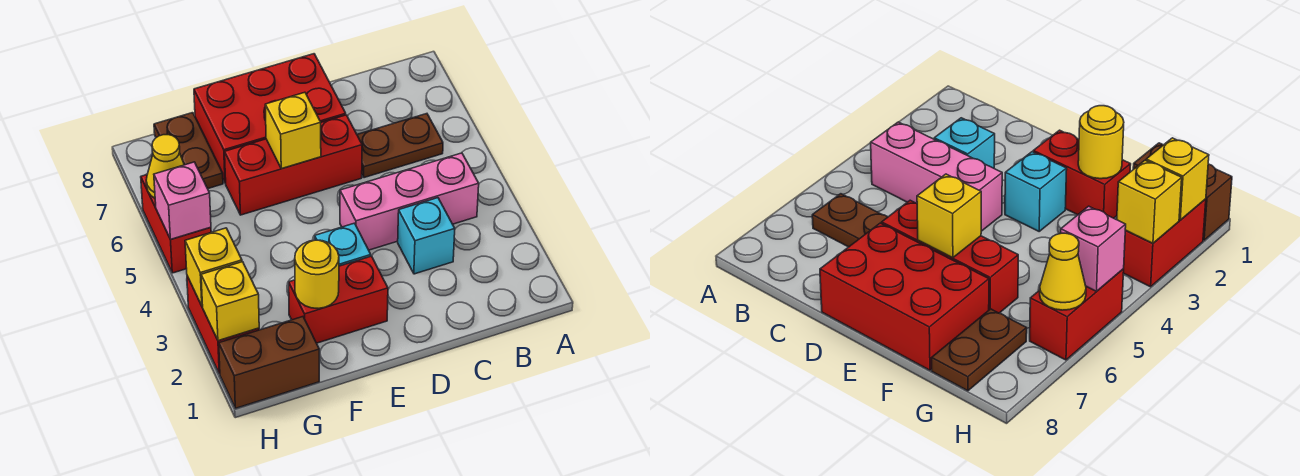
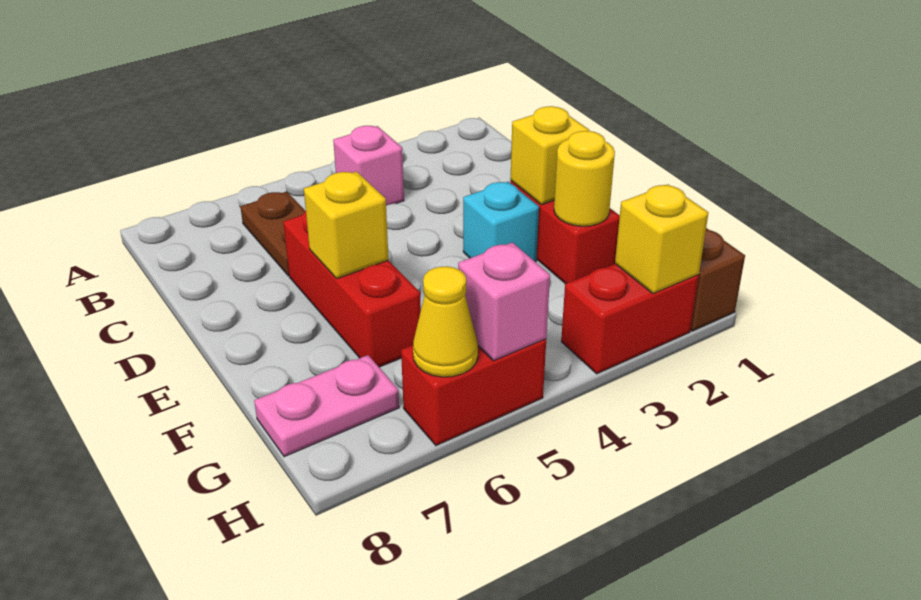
pink brick B4:D4 level 1 -> pink brick B4 level 1
cyan brick C3 level 1 -> none
red brick D7:F8 level 1 -> none
brown plate G7:G8 level 1 -> pink plate G7:G8 level 1
yellow brick H3 level 2 -> yellow brick E2 level 2

